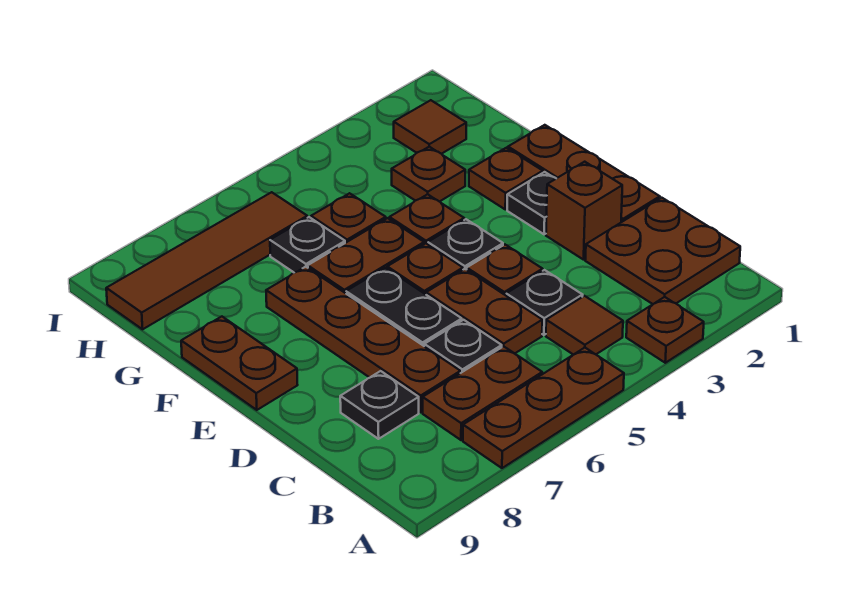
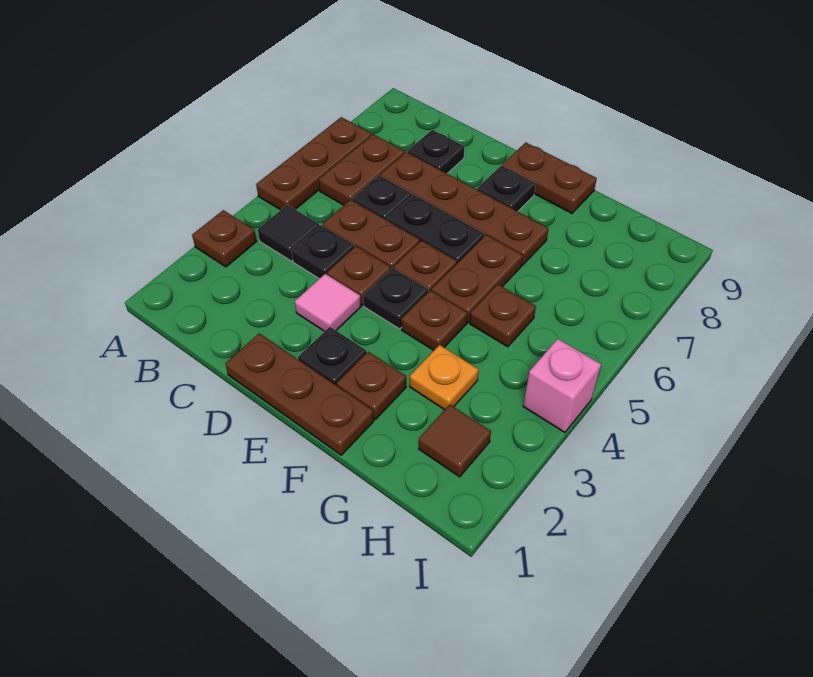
brown plate B1:C2 level 1 -> none
brown tile B4 level 1 -> black tile B4 level 1
brown brick D2 level 1 -> none
none -> pink tile D3 level 1
brown plate G3 level 1 -> orange plate G3 level 1
black plate G6 level 1 -> black plate E8 level 1
brown tile H6:H9 level 1 -> none
none -> pink brick I4 level 1

